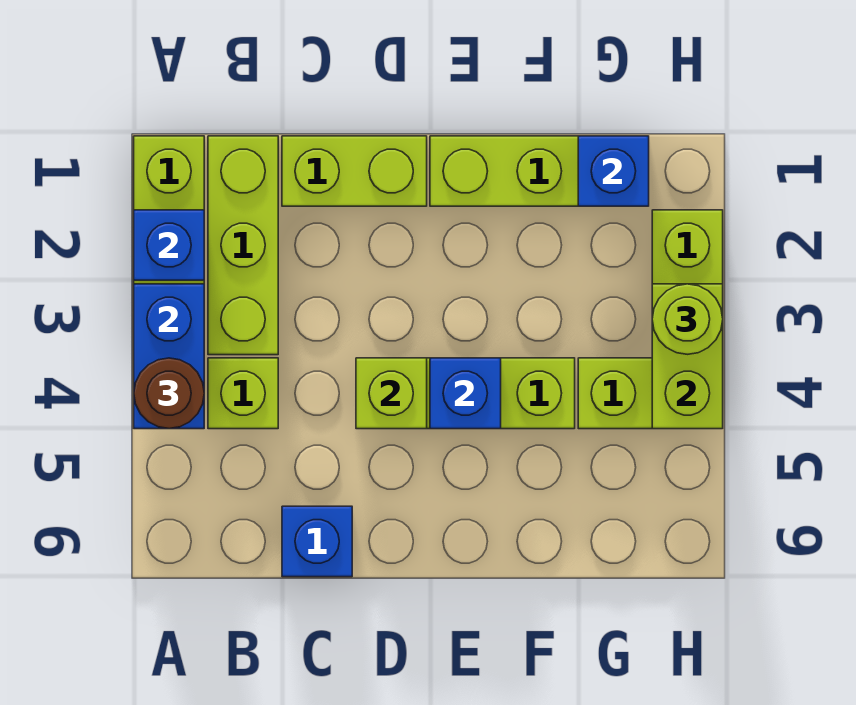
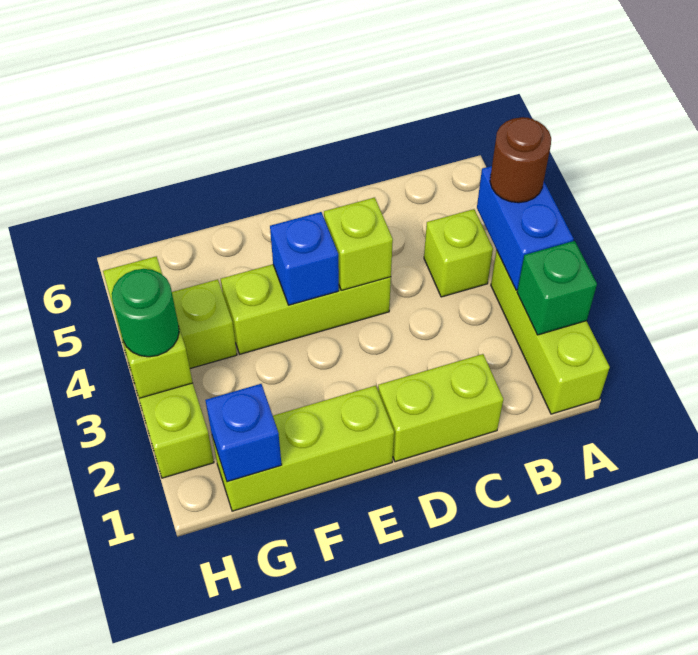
blue brick A2 level 2 -> green brick A2 level 2
lime brick B1:B3 level 1 -> none
blue brick C6 level 1 -> none
lime round brick H3 level 3 -> green round brick H3 level 3

